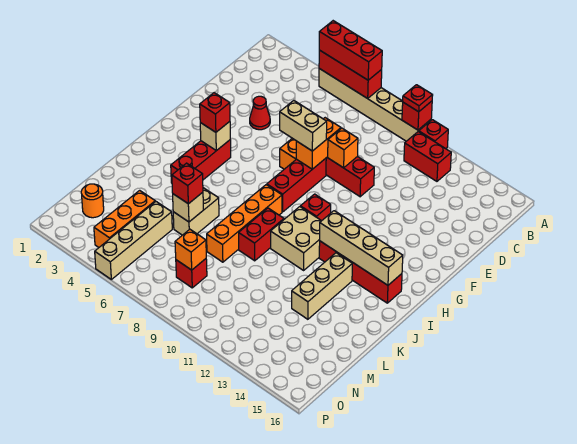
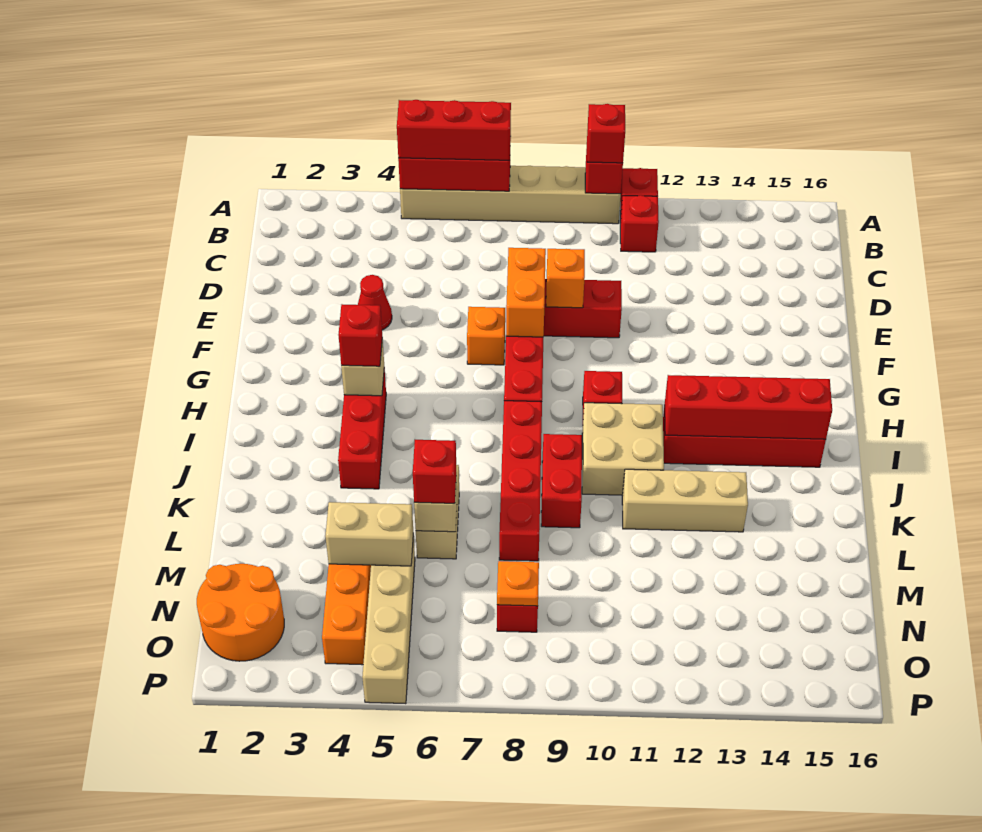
red plate A10 level 3 -> red brick A10 level 3
red brick B11:B12 level 1 -> red brick B11 level 1
tan brick F7:F8 level 3 -> tan brick M4:M5 level 2
orange brick I8:L8 level 1 -> red brick I8:L8 level 1
tan brick I12:I15 level 2 -> red brick I12:I15 level 2
tan brick J13:L13 level 1 -> tan brick K11:K13 level 1
orange round brick N2 level 1 -> orange round brick N1:O2 level 1
orange brick N8 level 2 -> orange plate N8 level 2

